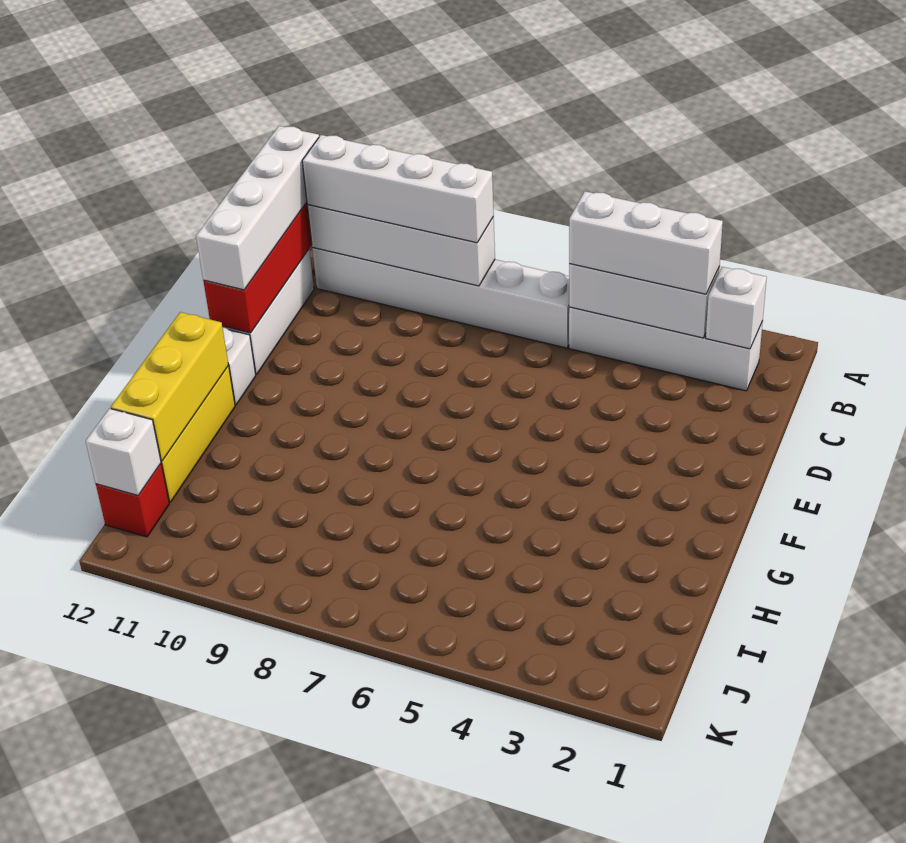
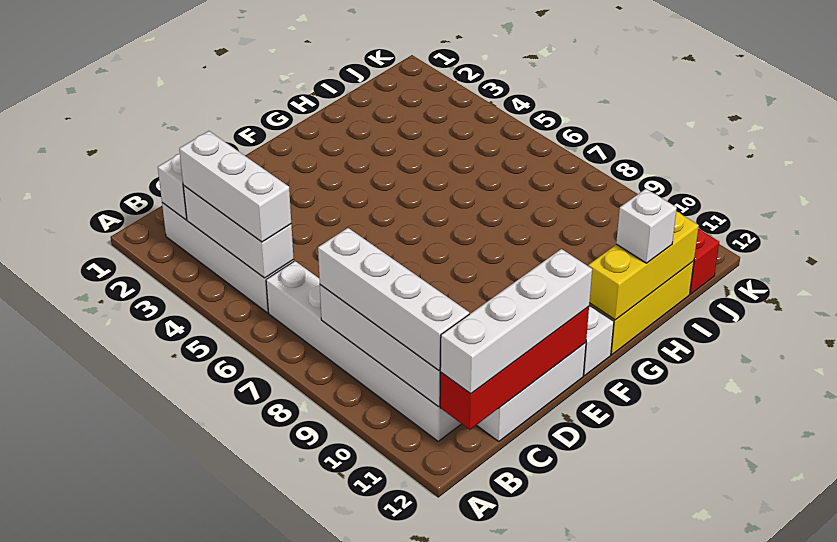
white brick J12 level 2 -> white brick H12 level 3

